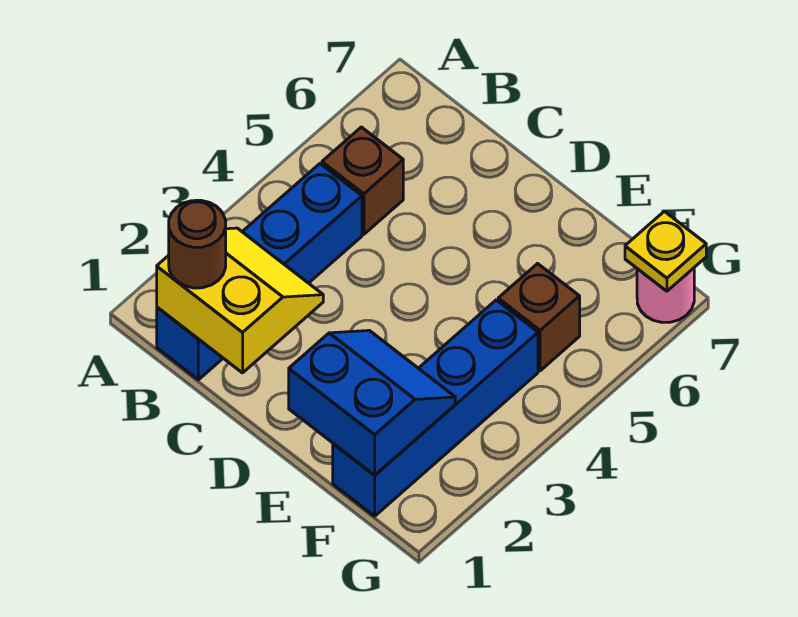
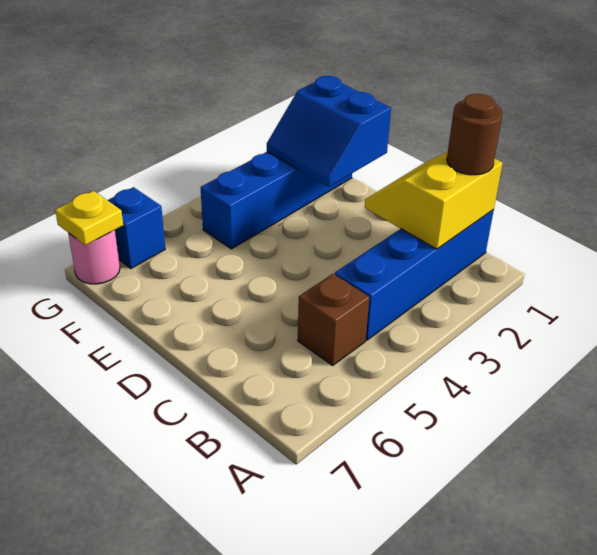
yellow slope B1:C2 level 2 top 1 -> yellow slope B1:C2 level 2 top B
brown brick F5 level 1 -> none
none -> blue brick G6 level 1

